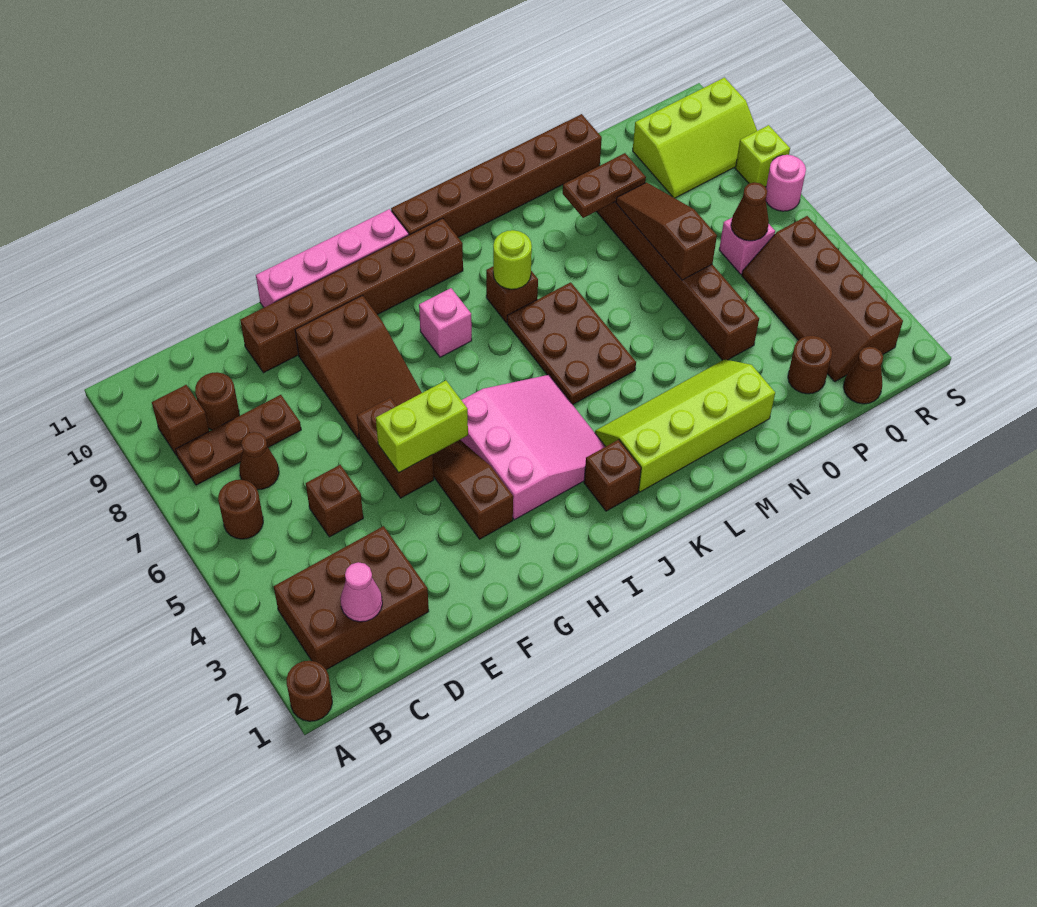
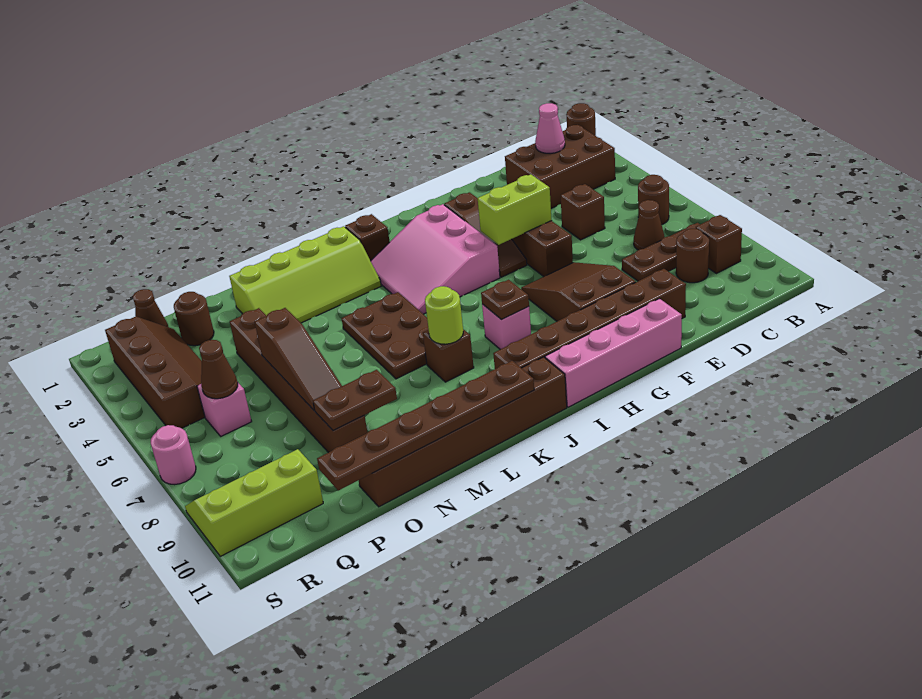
none -> brown plate I8 level 2
none -> brown plate K11:P11 level 2
lime brick S8 level 1 -> none

